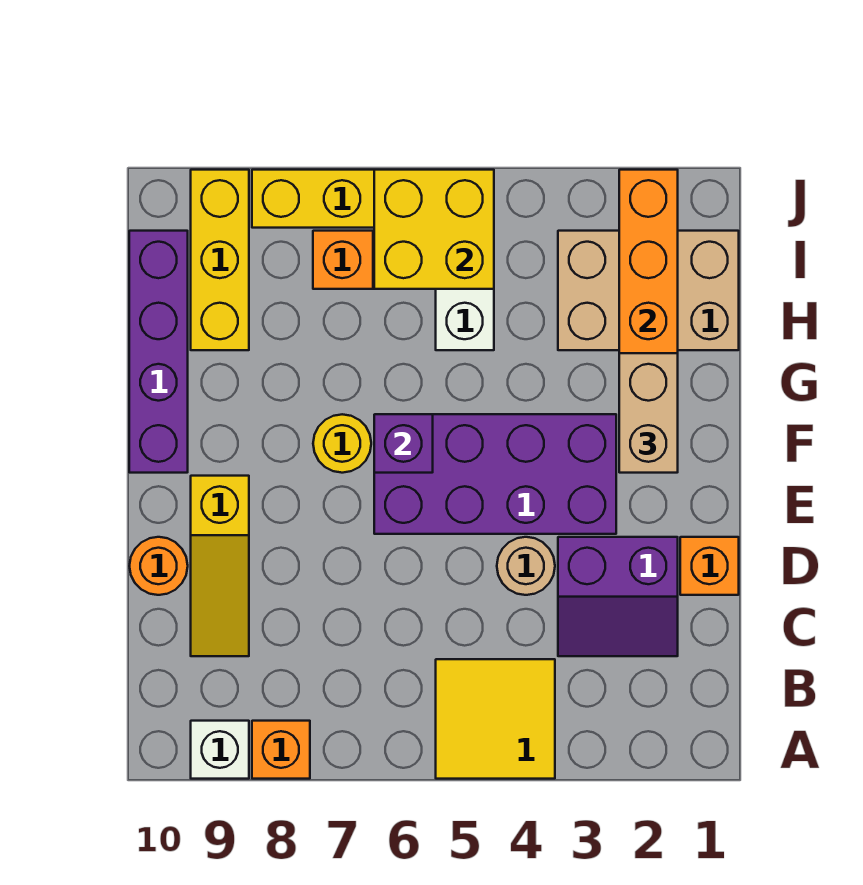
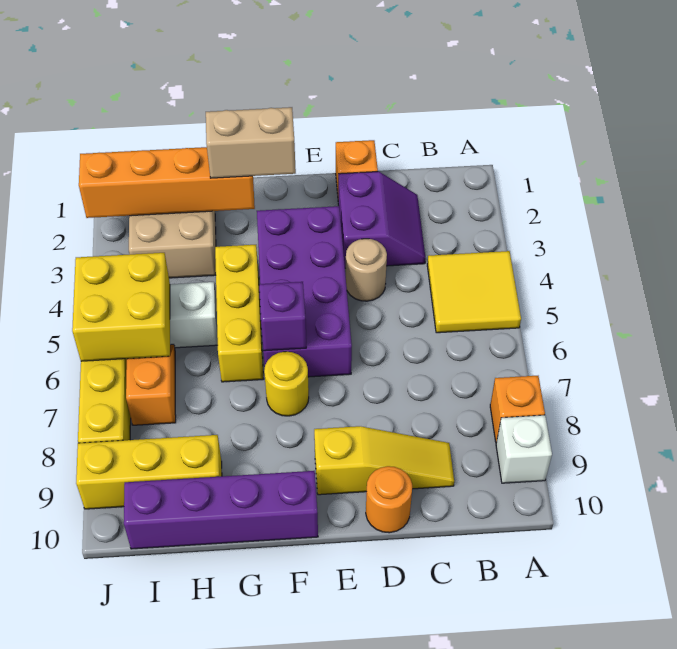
none -> yellow brick G4:G6 level 1

